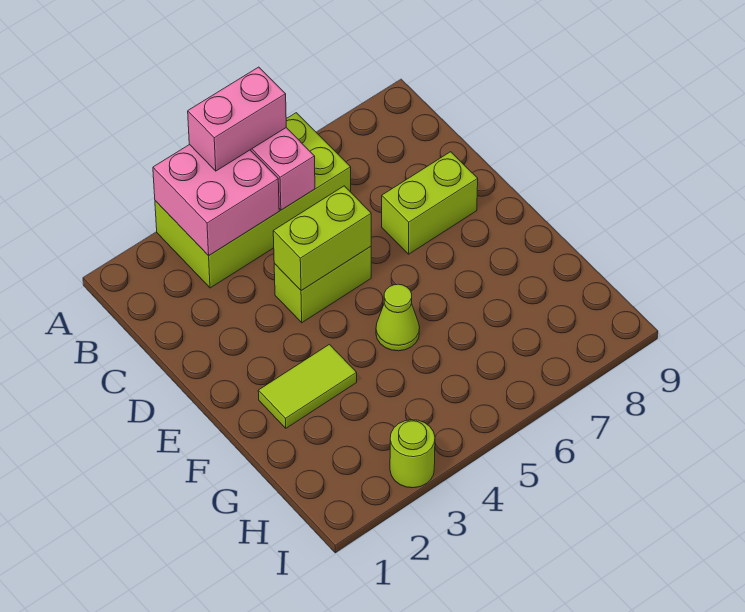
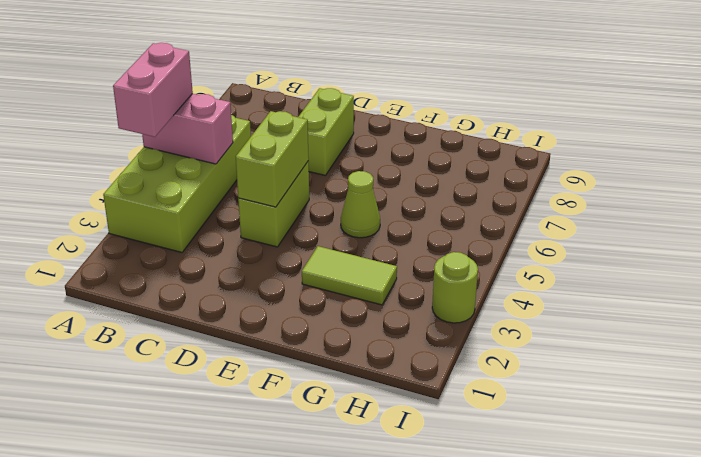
pink brick A3:B4 level 2 -> none
lime tile F2:F3 level 1 -> lime tile F3:G3 level 1

